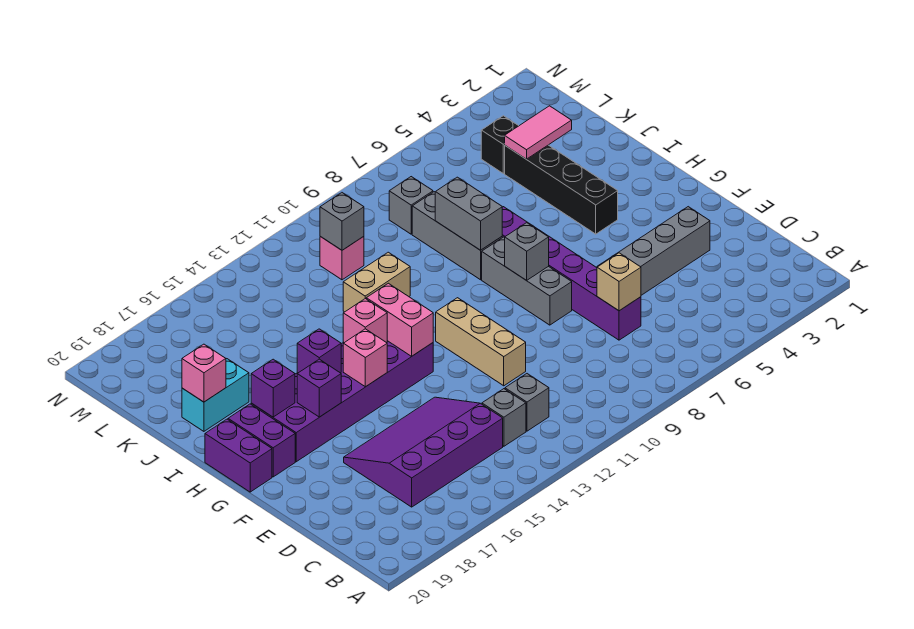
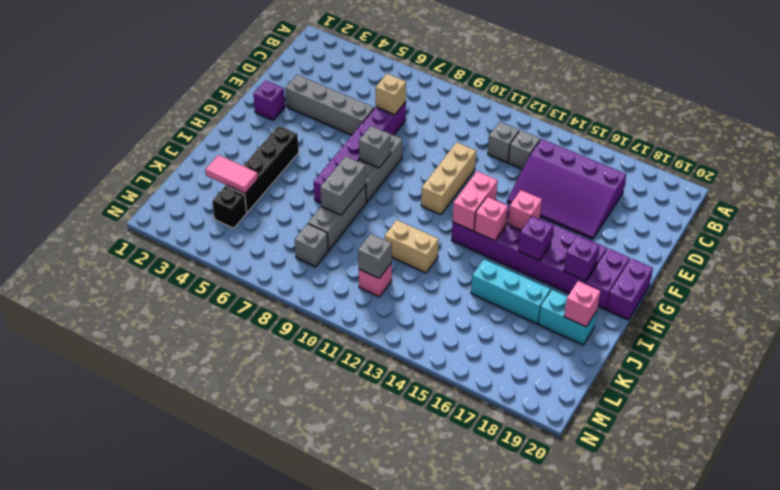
purple brick G17 level 2 -> purple brick F2 level 1
none -> cyan brick J15:J17 level 1

